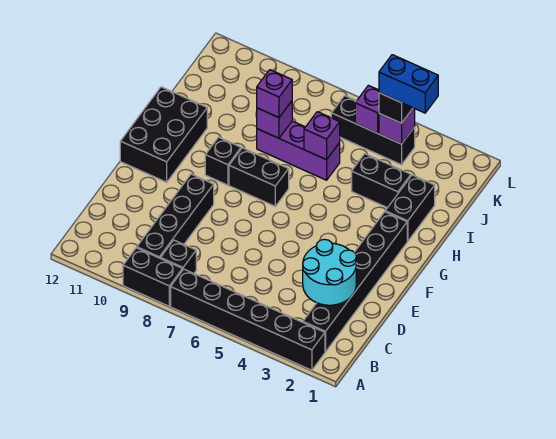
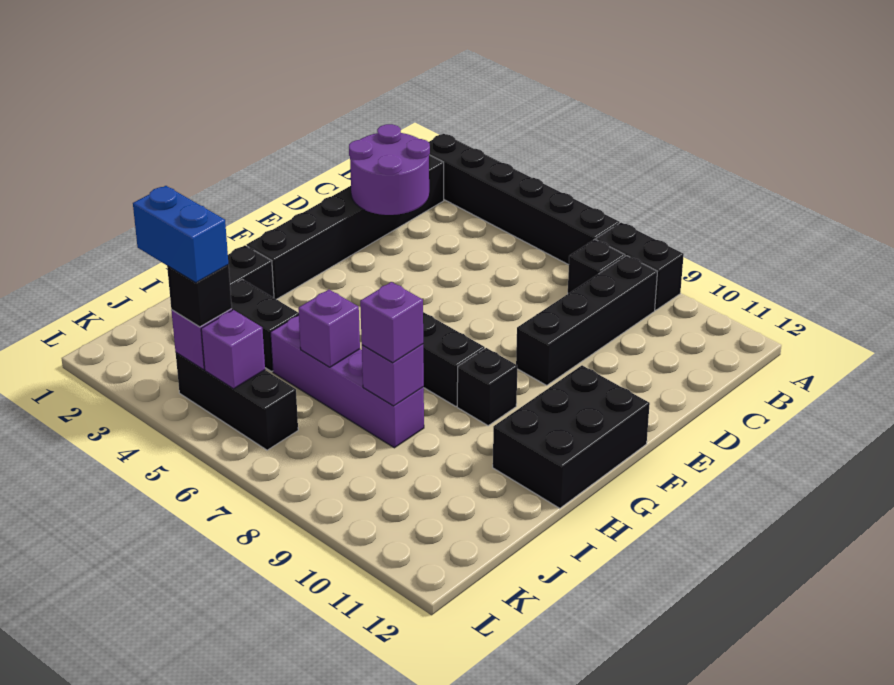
cyan round brick C2:D3 level 2 -> purple round brick C2:D3 level 2
purple brick I6:I8 level 1 -> purple brick I5:I8 level 1

